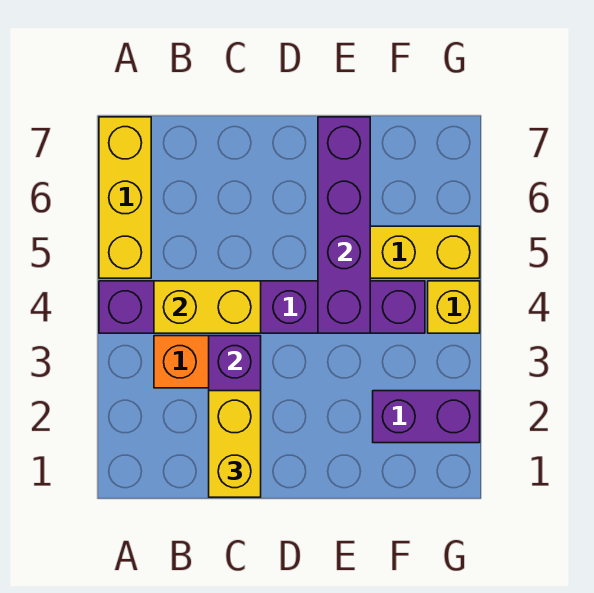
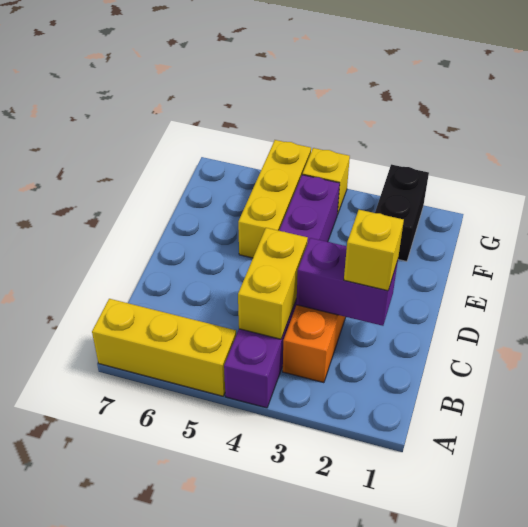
yellow brick C1:C2 level 3 -> yellow brick C2 level 3
purple brick E4:E7 level 2 -> none
purple brick F2:G2 level 1 -> black brick F2:G2 level 1

